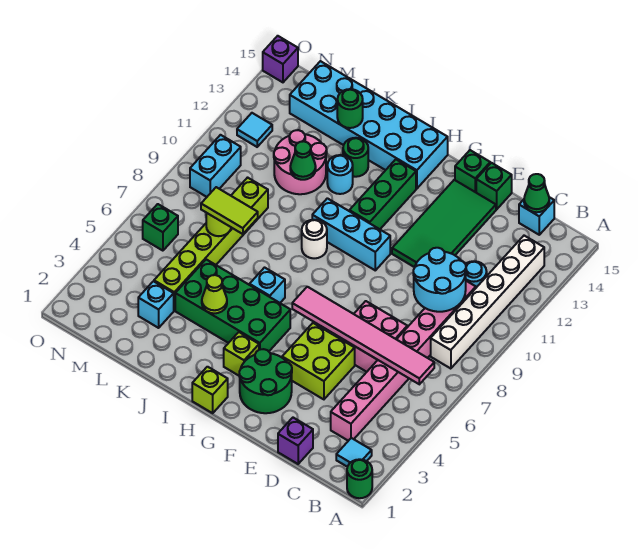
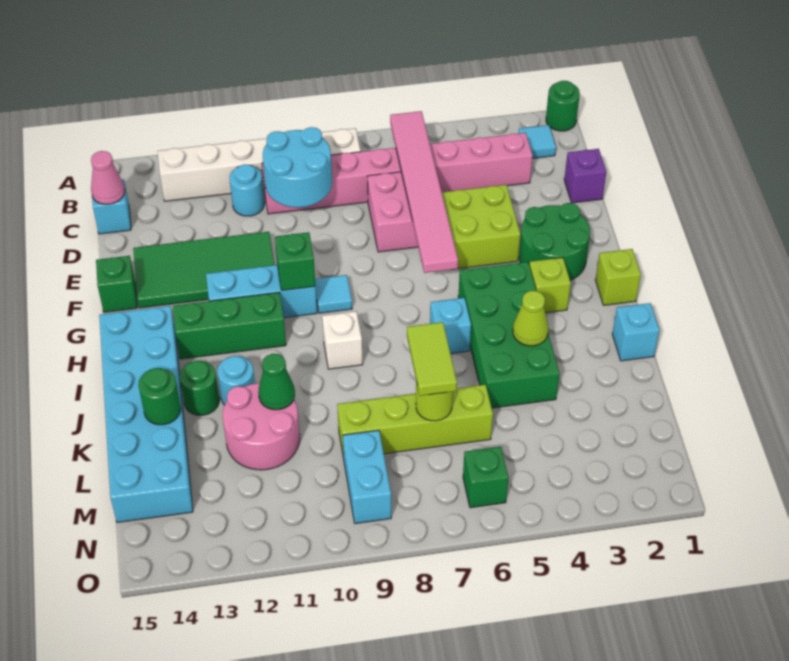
green cone C15 level 2 -> pink cone C15 level 2
green brick E15 level 1 -> green brick G10 level 2
cyan brick G10:I10 level 1 -> cyan brick G10:G12 level 1
white round brick I9 level 1 -> white brick I9 level 1
cyan brick L3 level 1 -> cyan brick J1 level 1
lime brick L4:L9 level 1 -> lime brick L6:L9 level 1
cyan brick N9:N10 level 1 -> cyan brick M9:N9 level 1
cyan tile N12 level 1 -> cyan tile G9 level 1
purple brick O15 level 1 -> none

